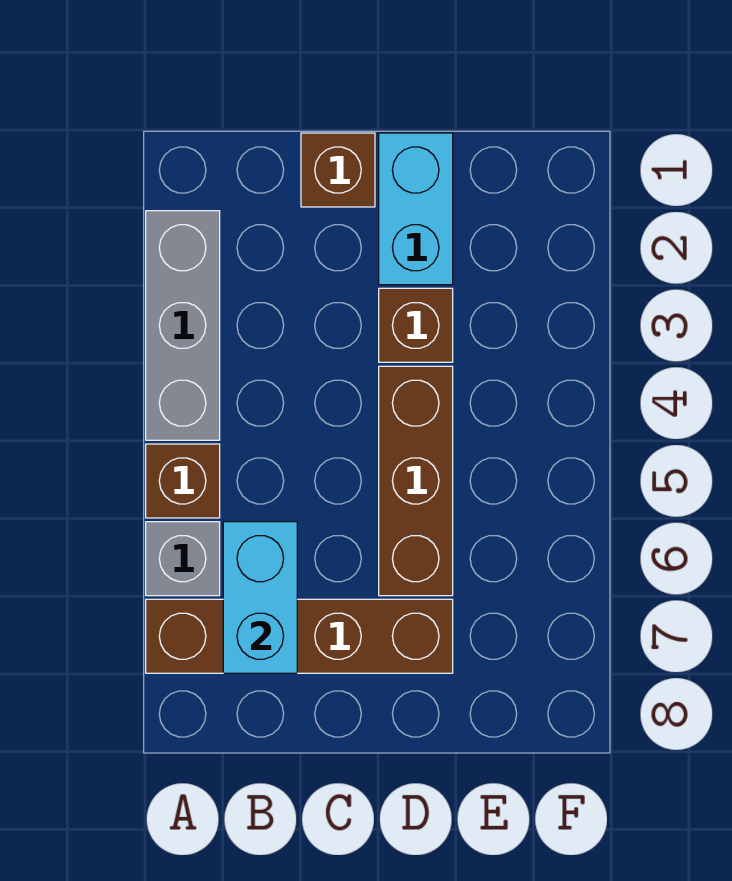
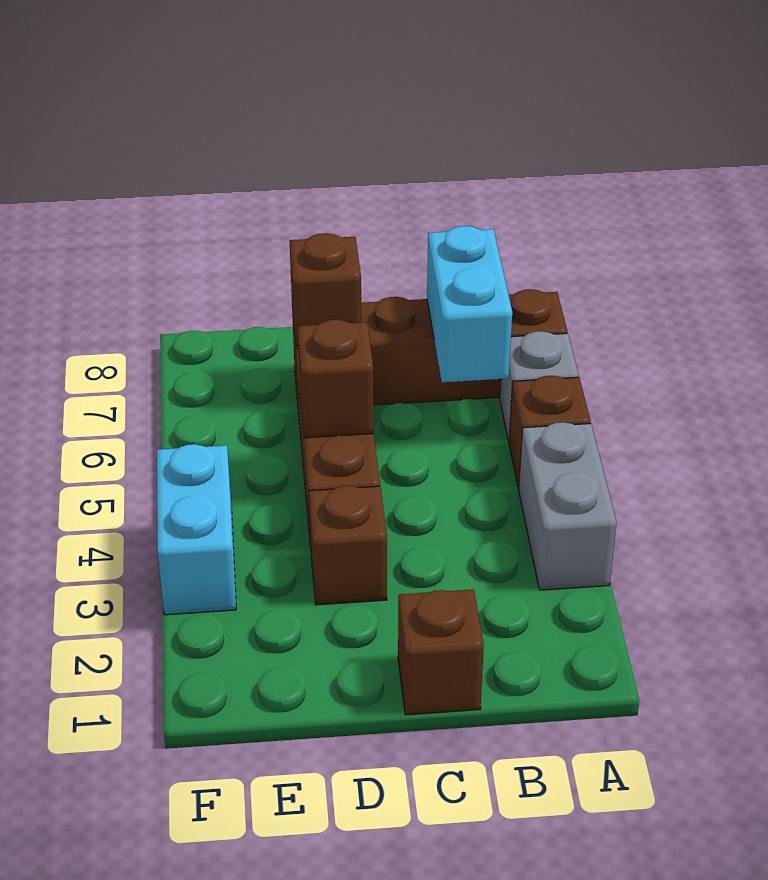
grey brick A2:A4 level 1 -> grey brick A3:A4 level 1
cyan brick D1:D2 level 1 -> cyan brick F3:F4 level 1
none -> brown brick D5 level 2
none -> brown brick D7 level 2

